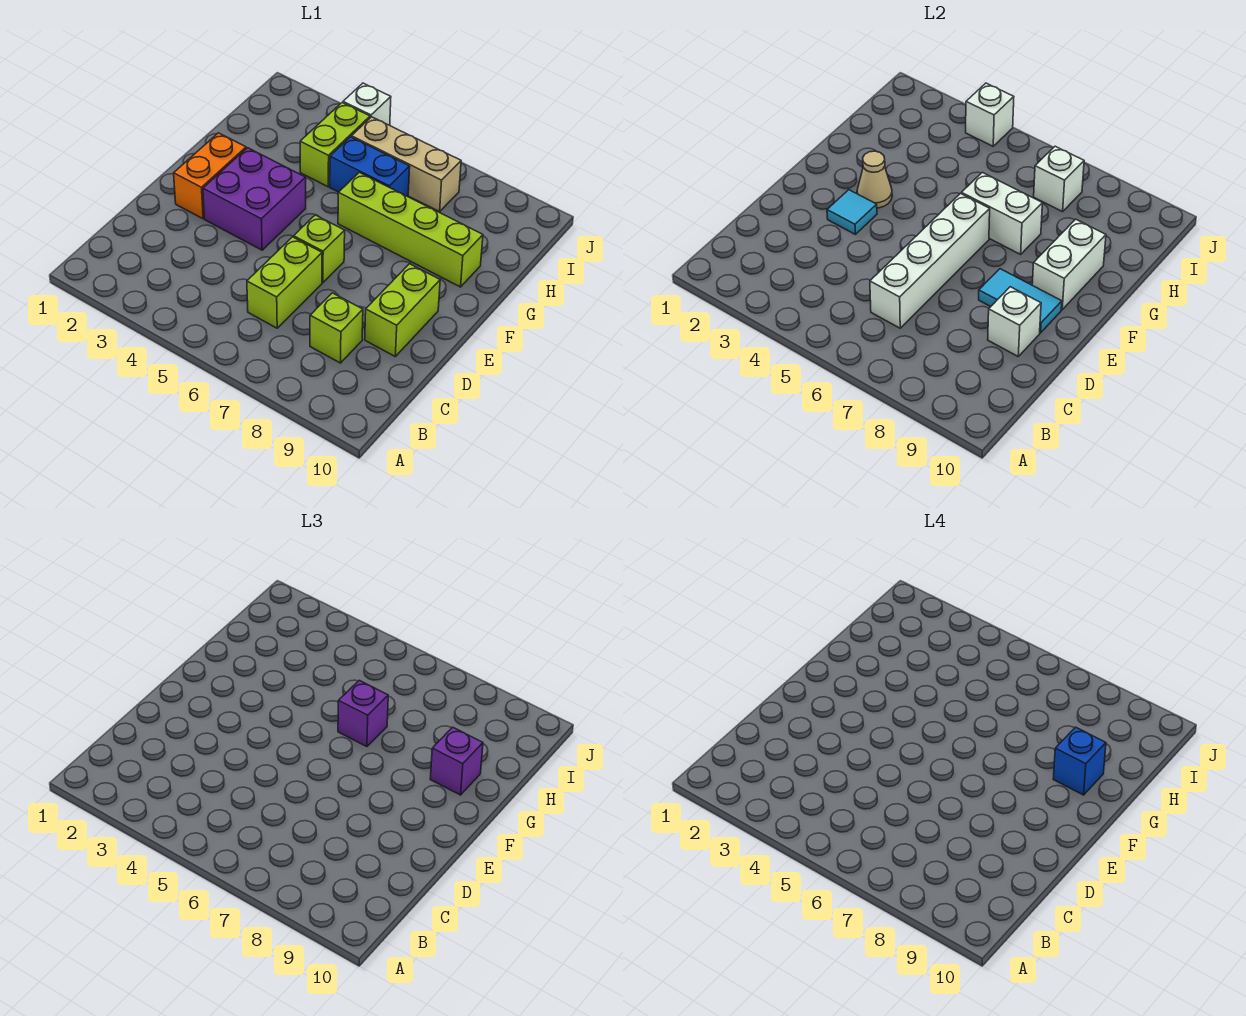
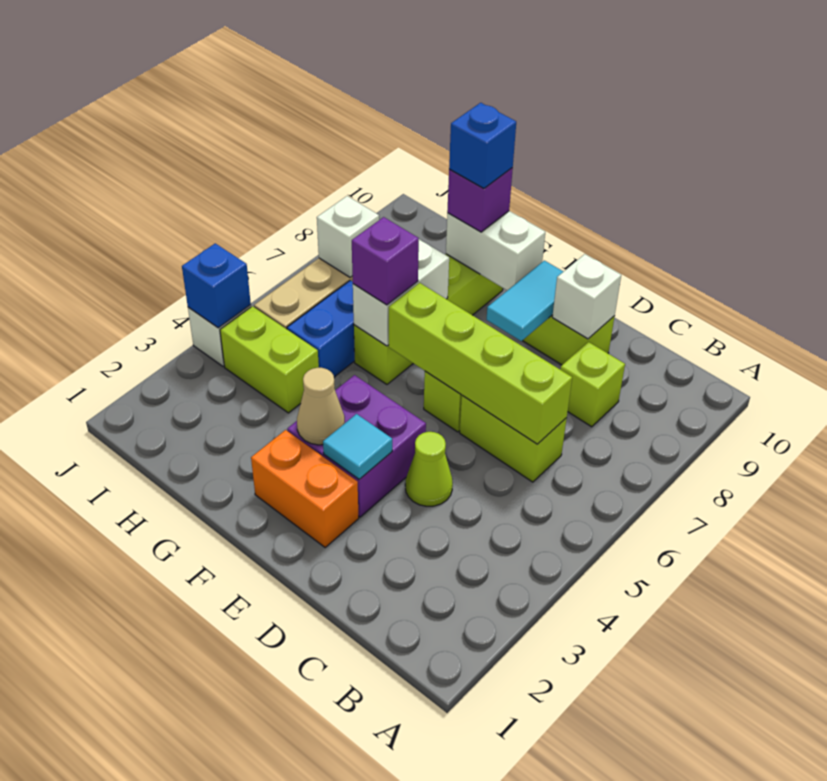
white brick C6:F6 level 2 -> lime brick C6:F6 level 2
none -> lime cone D4 level 1
white brick J4 level 2 -> blue brick J4 level 2

